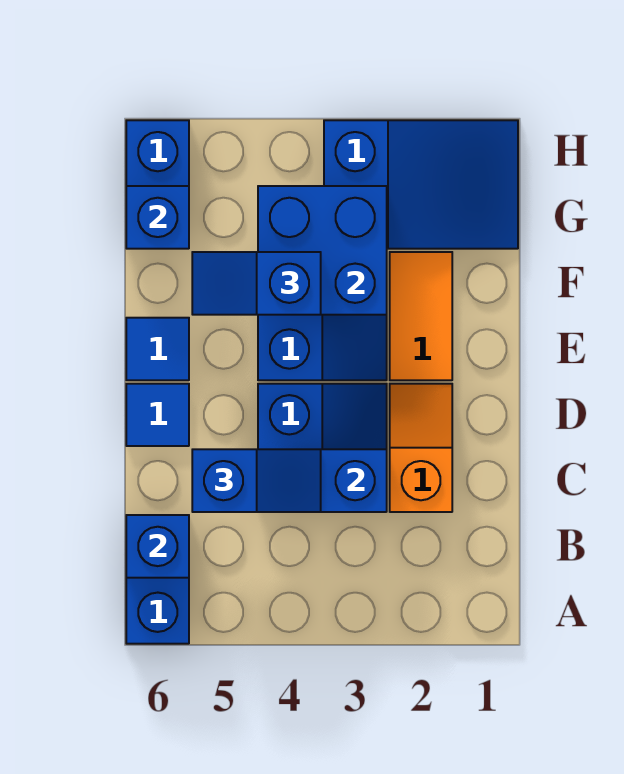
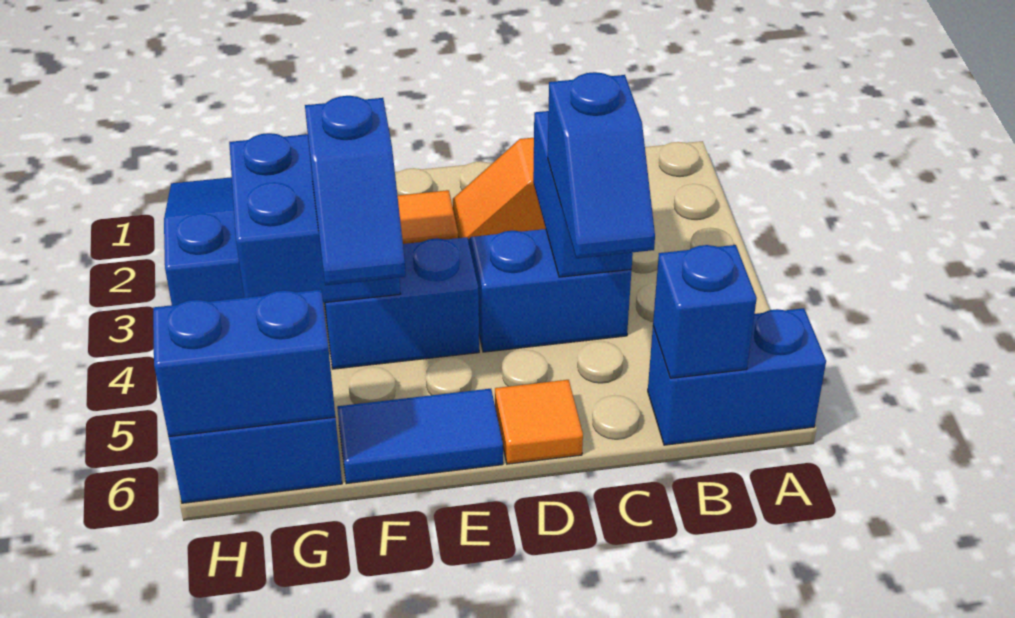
blue slope C4:C5 level 3 top 5 -> blue slope C4:C5 level 3 top 4
blue tile D6 level 1 -> orange tile D6 level 1
blue tile E6 level 1 -> blue tile E6:F6 level 1
blue brick G6 level 2 -> blue brick G6:H6 level 2

